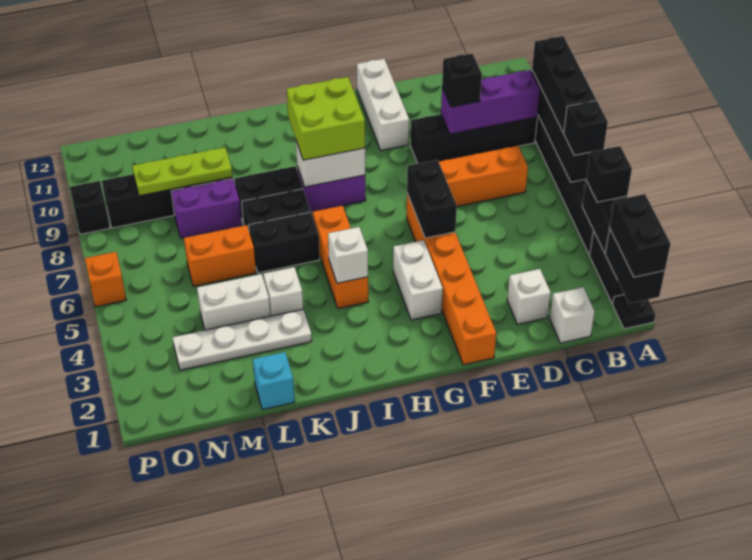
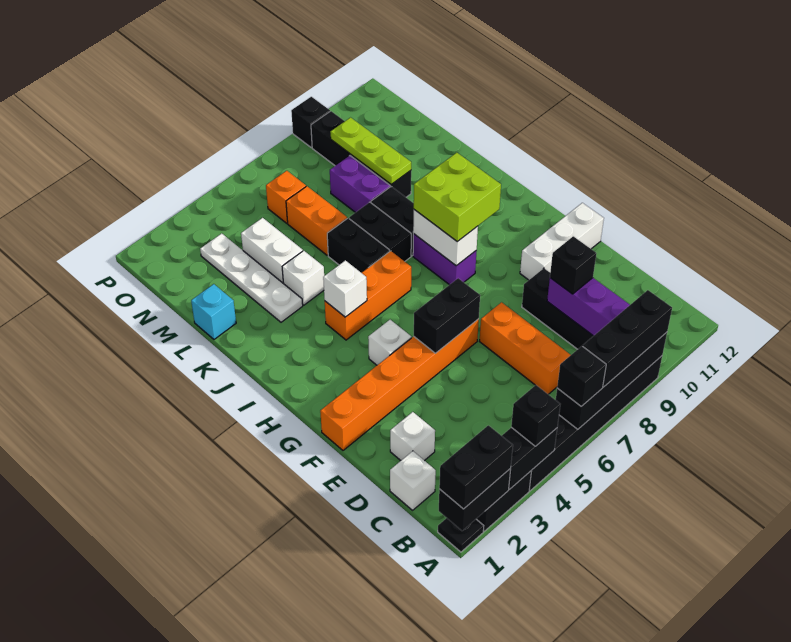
white brick G3:G4 level 1 -> white brick G4 level 1
orange brick P6 level 1 -> orange brick N6 level 1

